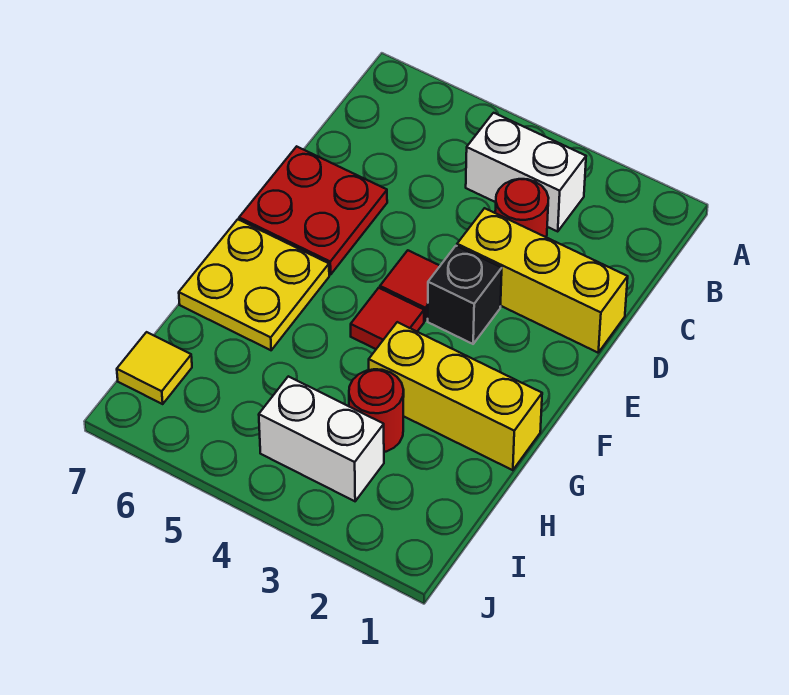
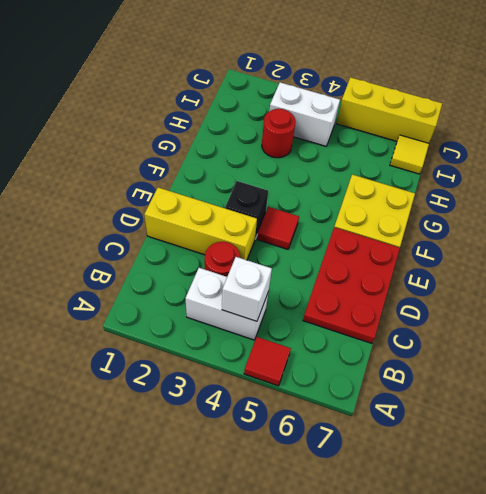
none -> white brick B4 level 2
red plate D6:E7 level 1 -> red plate C6:E7 level 1
red tile F4 level 1 -> red tile A5 level 1
yellow brick G1:G3 level 1 -> yellow brick J5:J7 level 1

